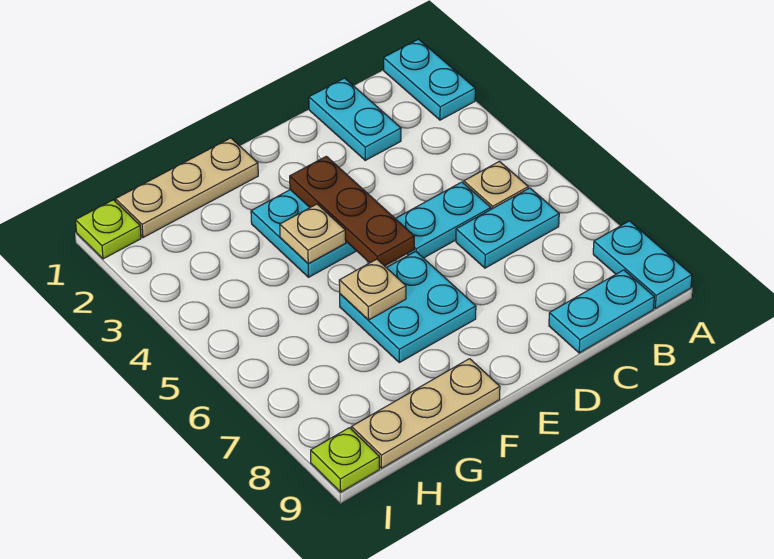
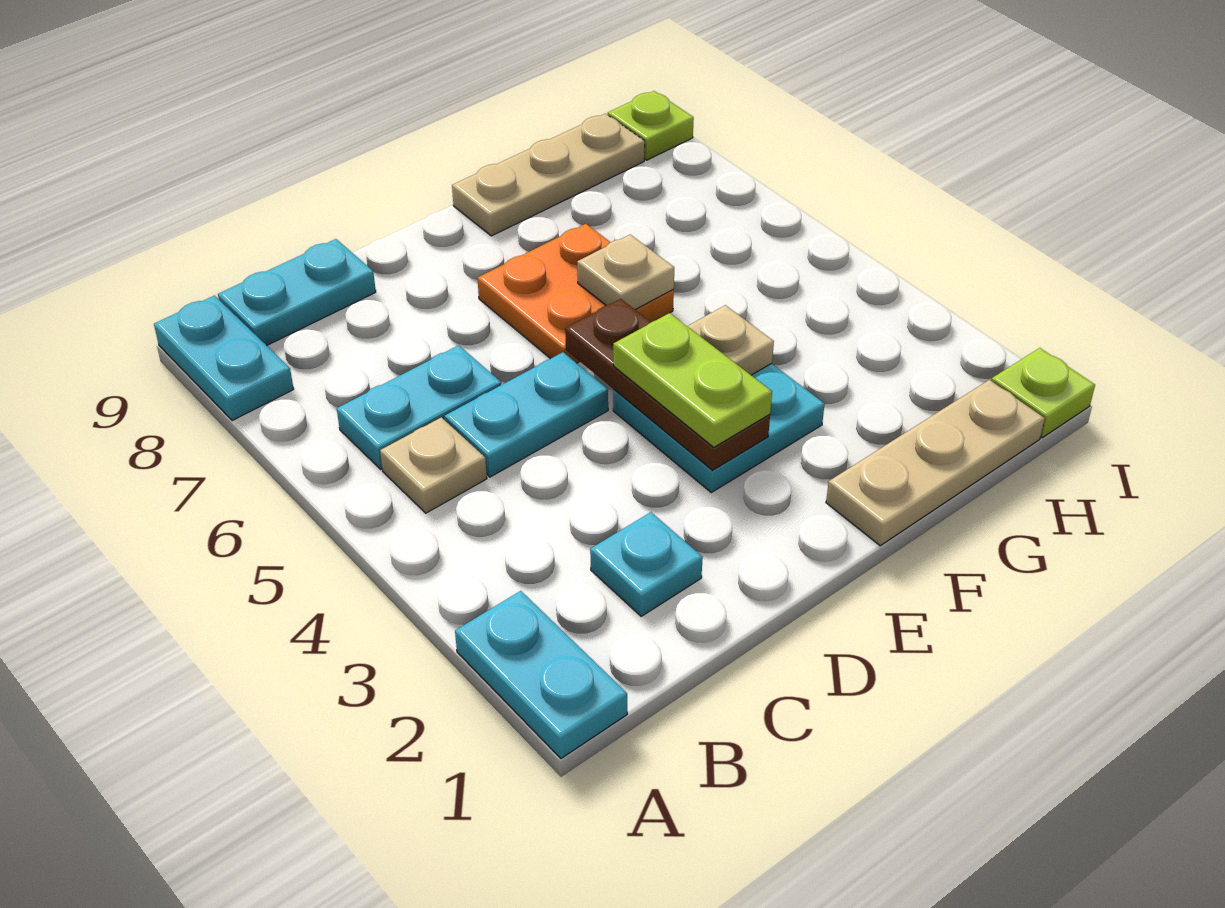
cyan plate C1:C2 level 1 -> cyan plate C2 level 1
none -> lime plate E3:E4 level 3
cyan plate E6:F7 level 1 -> orange plate E6:F7 level 1

